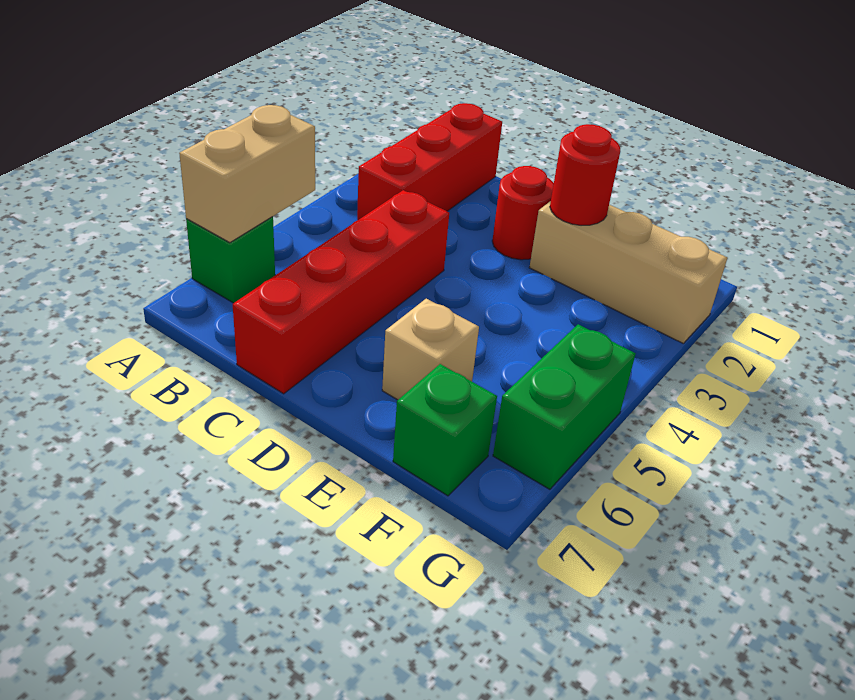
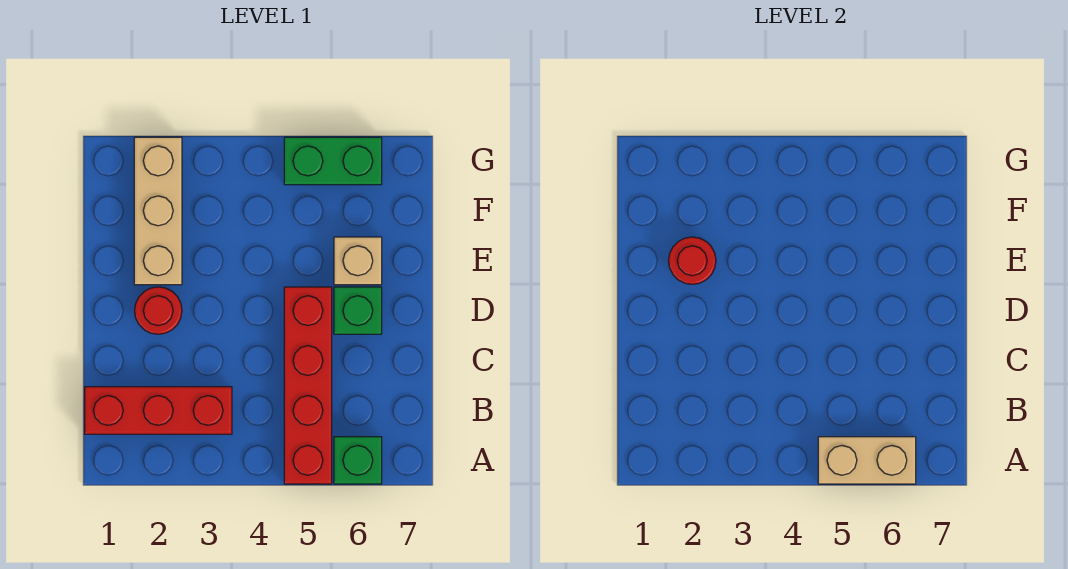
red brick C4:C7 level 1 -> red brick A5:D5 level 1
green brick F7 level 1 -> green brick D6 level 1

